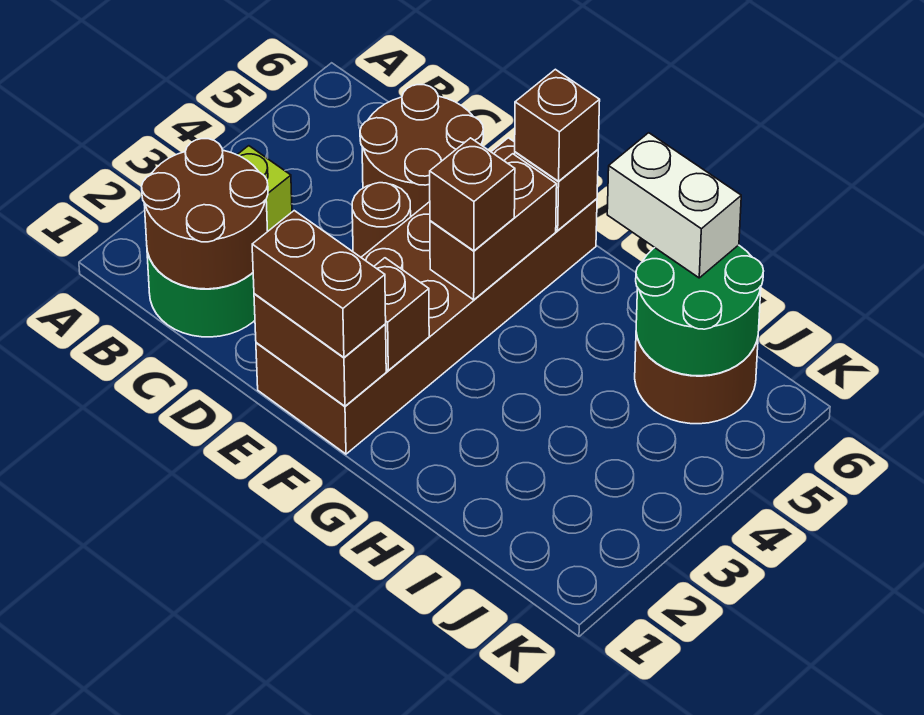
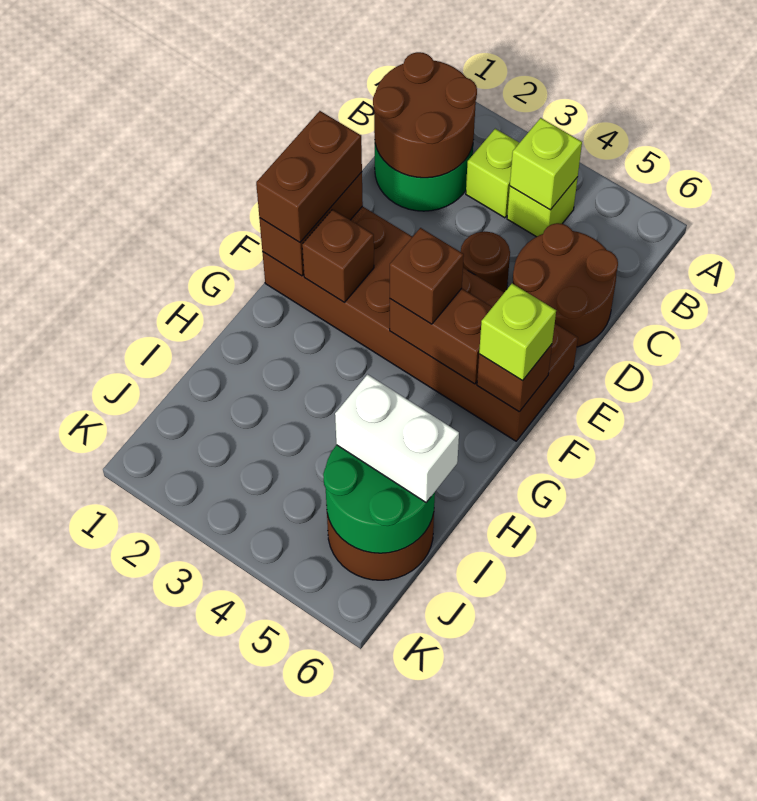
none -> lime brick B4 level 1
none -> lime brick B4 level 2
brown brick F6 level 3 -> lime brick F6 level 3
white brick H6:I6 level 3 -> white brick I5:I6 level 3

